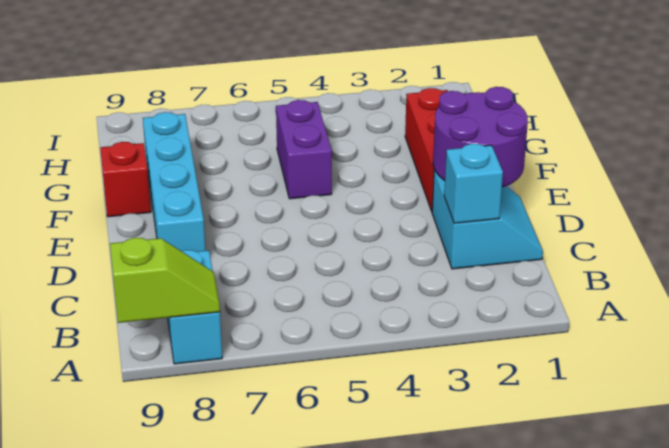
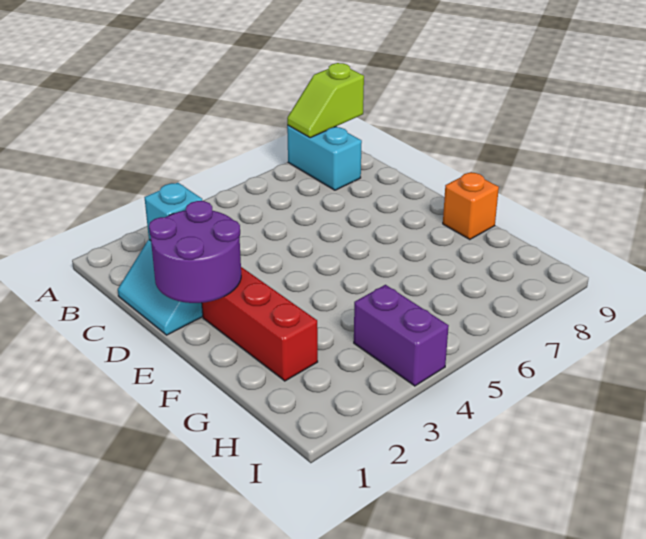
cyan brick D8:G8 level 1 -> none
purple brick F5:G5 level 1 -> purple brick H4:I4 level 1
red brick F9 level 1 -> orange brick F9 level 1

